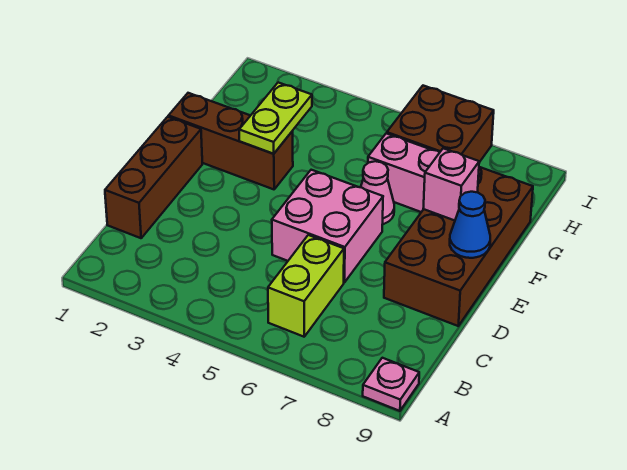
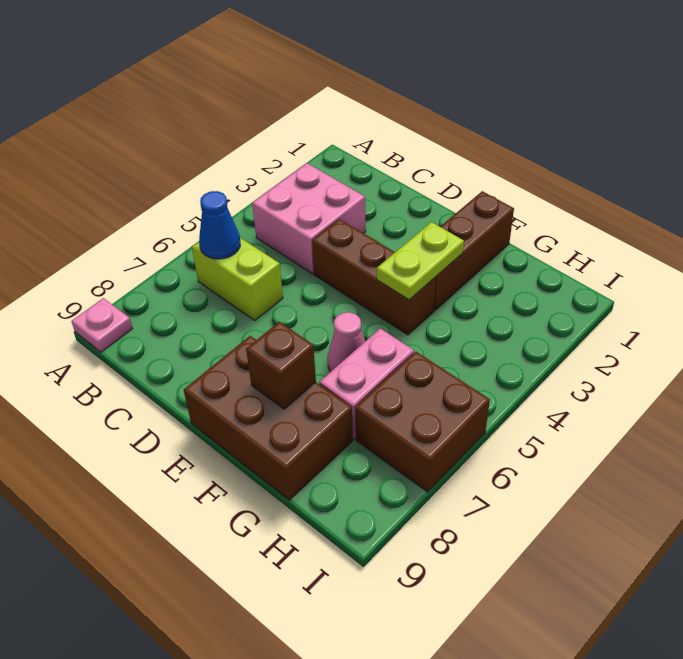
brown brick C1:E1 level 1 -> brown brick D4:F4 level 1
pink brick D5:E6 level 1 -> pink brick B3:C4 level 1
brown brick D8:G9 level 1 -> brown brick E8:G9 level 1
blue cone E9 level 2 -> blue cone B6 level 2
lime plate F3:G3 level 2 -> lime plate F3:F4 level 2
pink brick F8 level 2 -> brown brick F8 level 2

